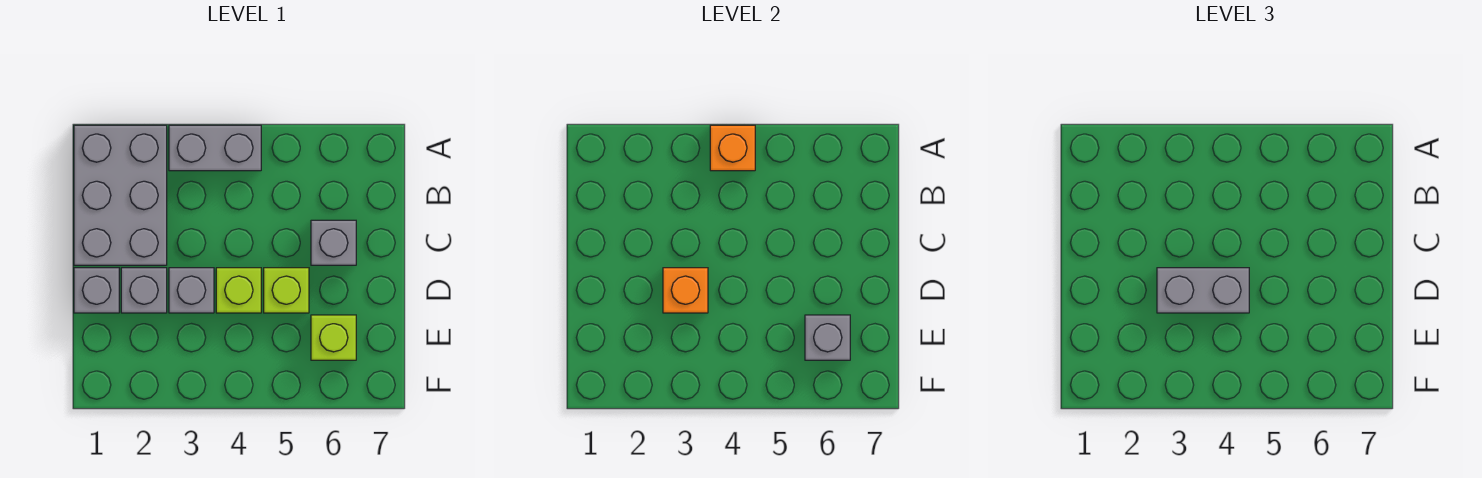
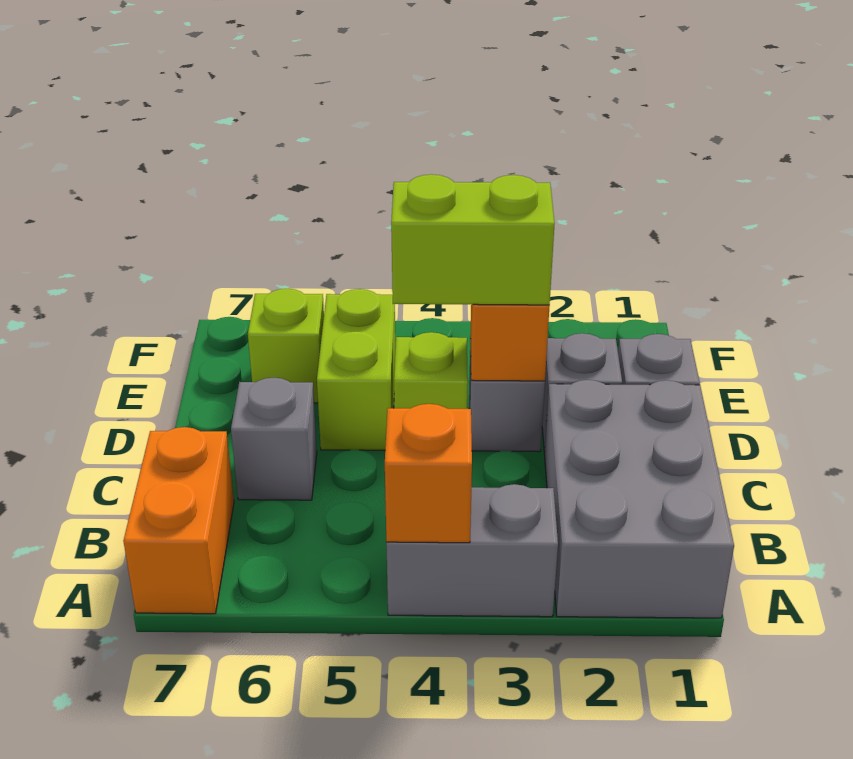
none -> orange brick A7:B7 level 1
grey brick D3:D4 level 3 -> lime brick D3:D4 level 3
lime brick D5 level 1 -> lime brick D5:E5 level 1
grey brick E6 level 2 -> none

